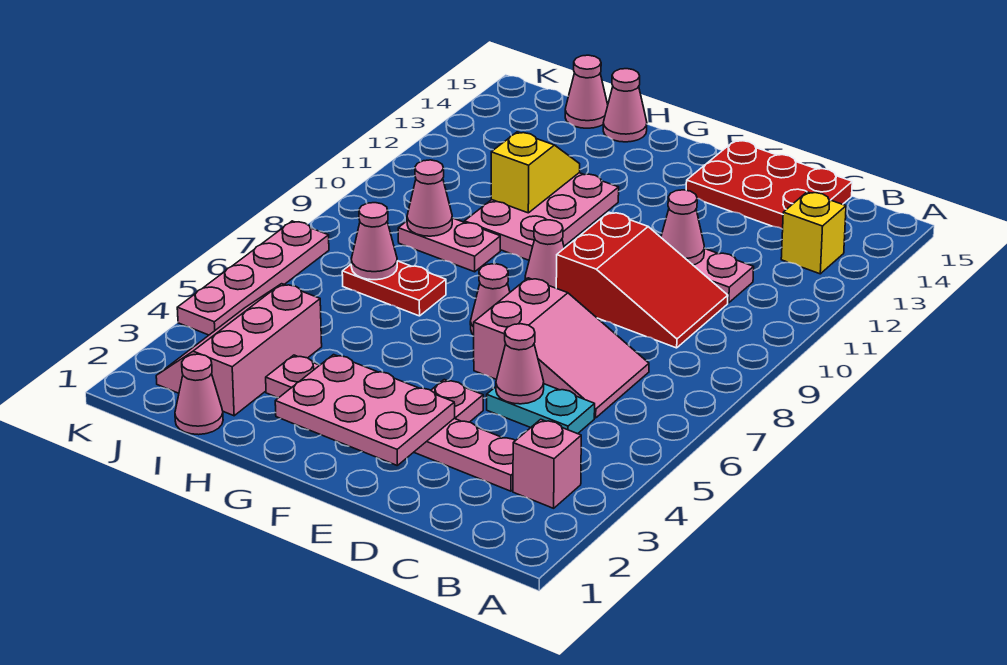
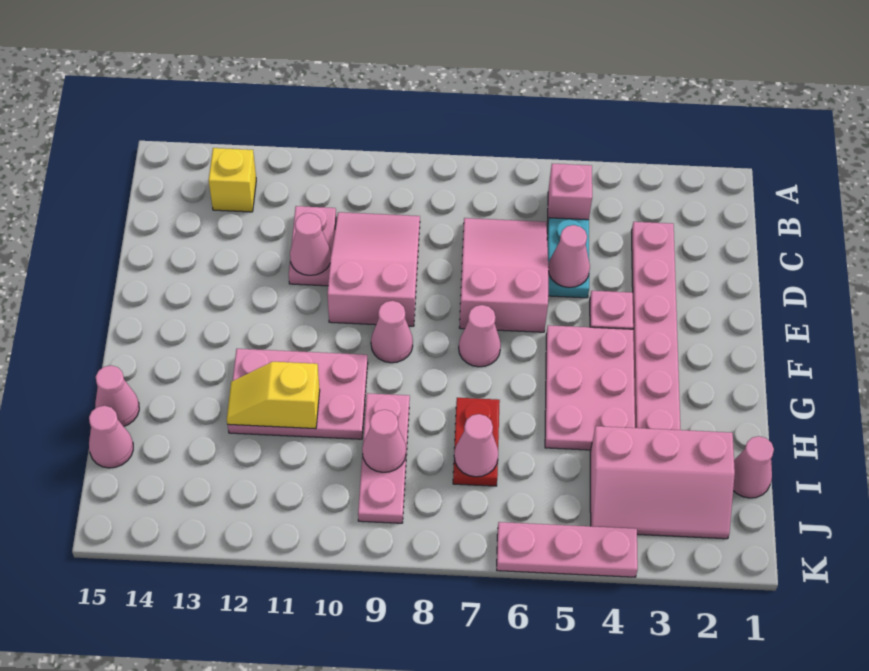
pink brick B3 level 1 -> pink brick B5 level 1
red slope C9:E10 level 1 top E -> pink slope C9:E10 level 1 top E
red plate C14:E15 level 1 -> none
pink plate E2:G3 level 2 -> pink plate F4:H5 level 1
pink plate H9:I9 level 1 -> pink plate H9:J9 level 1
pink plate K4:K7 level 1 -> pink plate K4:K6 level 1

